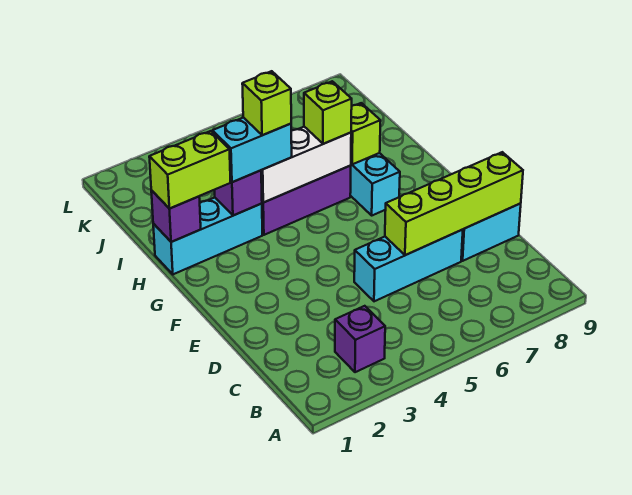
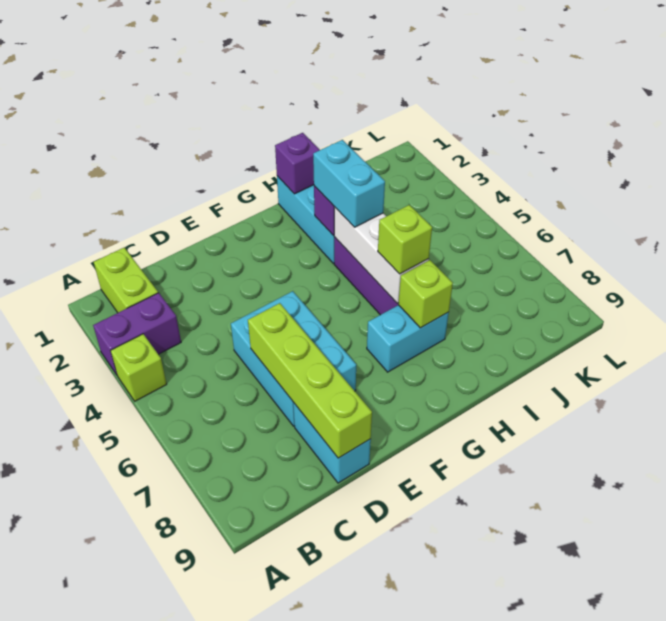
purple brick B3 level 1 -> purple brick A3:B3 level 1
cyan brick D5:D7 level 1 -> cyan brick D5:E7 level 1
lime brick H1:H2 level 3 -> lime brick B1:B2 level 1
lime brick H4 level 4 -> lime brick A4 level 1

